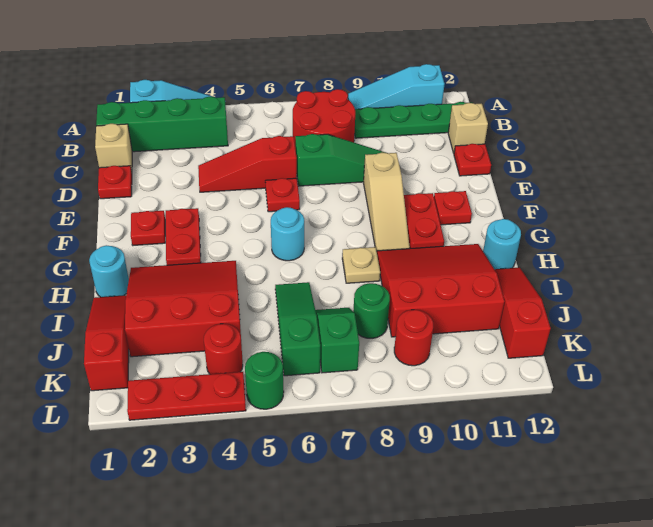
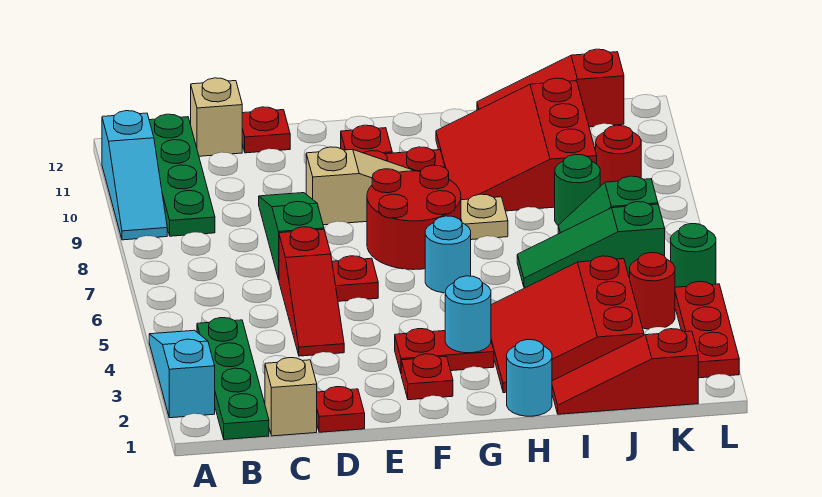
green brick B1:B4 level 1 -> green plate B1:B4 level 1
red round brick B7:C8 level 1 -> red round brick F7:G8 level 1
cyan round brick H12 level 1 -> cyan round brick G3 level 2

